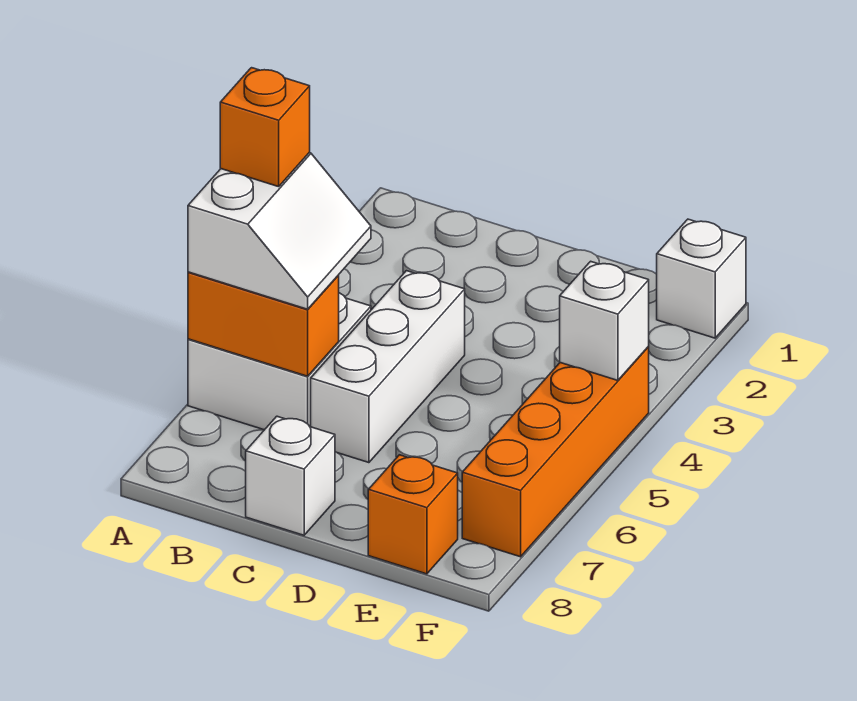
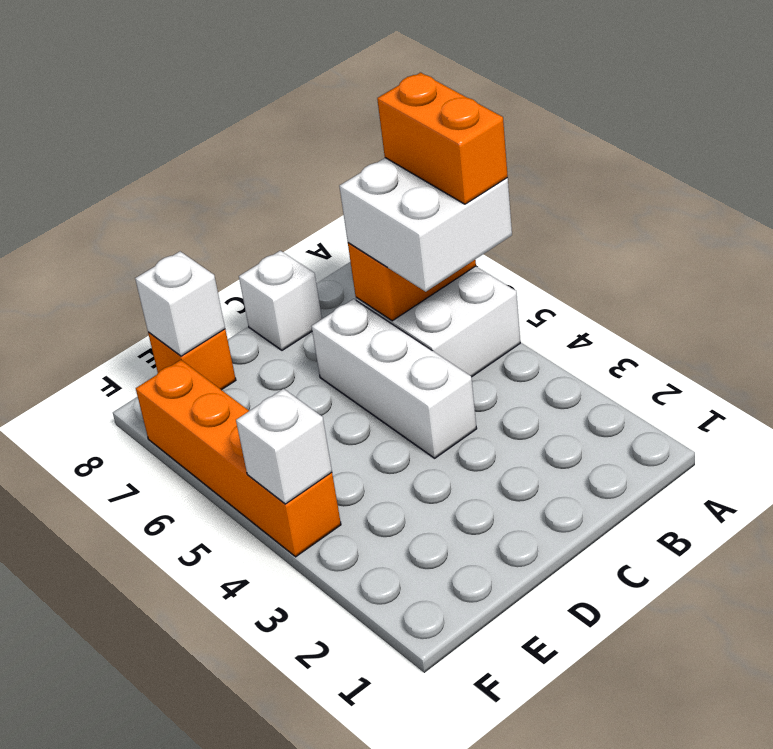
white slope A5:B6 level 3 top A -> white brick A5:B6 level 3
orange brick A5 level 4 -> orange brick A5:A6 level 4
white brick F1 level 1 -> white brick E8 level 2

